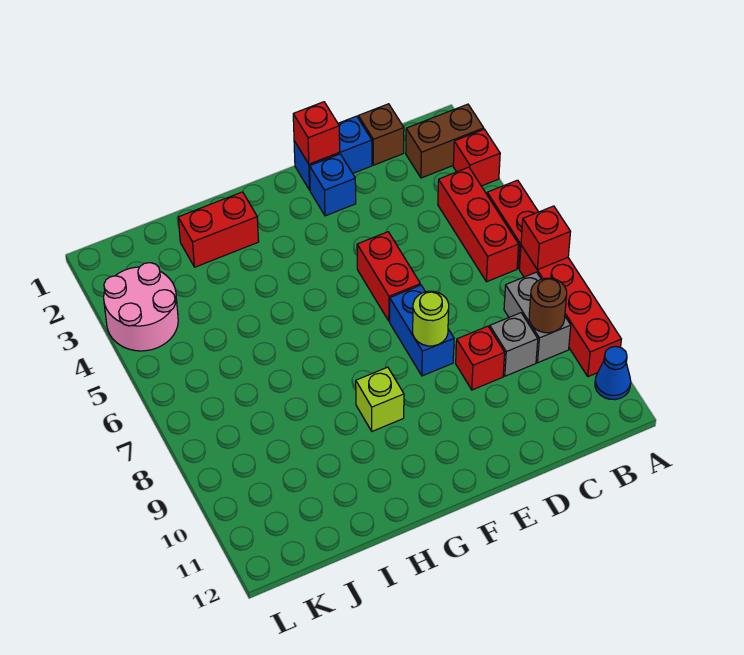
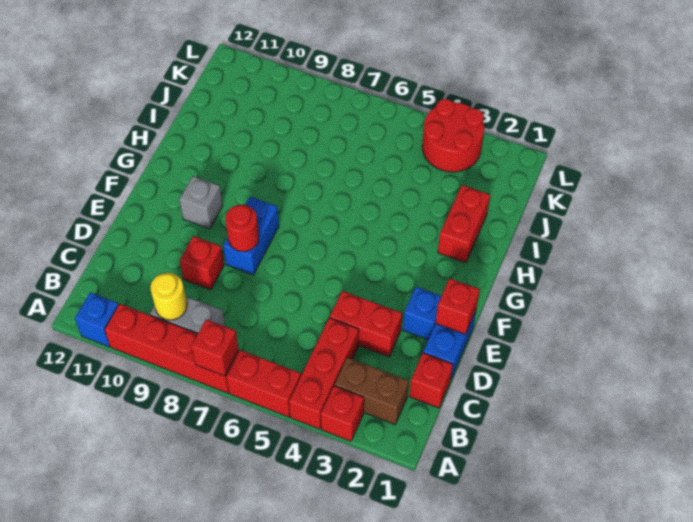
brown brick A2:B2 level 1 -> brown brick B2:B3 level 1
blue cone A11 level 1 -> blue brick A11 level 1
red brick B4:B6 level 1 -> red brick A4:C4 level 1
brown round brick B9 level 2 -> yellow round brick B9 level 2
brown brick C1 level 1 -> red brick C1 level 1
grey brick C9 level 1 -> grey brick F10 level 1
red brick E5:E6 level 1 -> red brick D3:D4 level 1
blue brick E7:E8 level 1 -> blue brick E8:F8 level 1
lime round brick E8 level 2 -> red round brick E8 level 2
lime brick G9 level 1 -> none
pink round brick K3:L4 level 1 -> red round brick K3:L4 level 1

